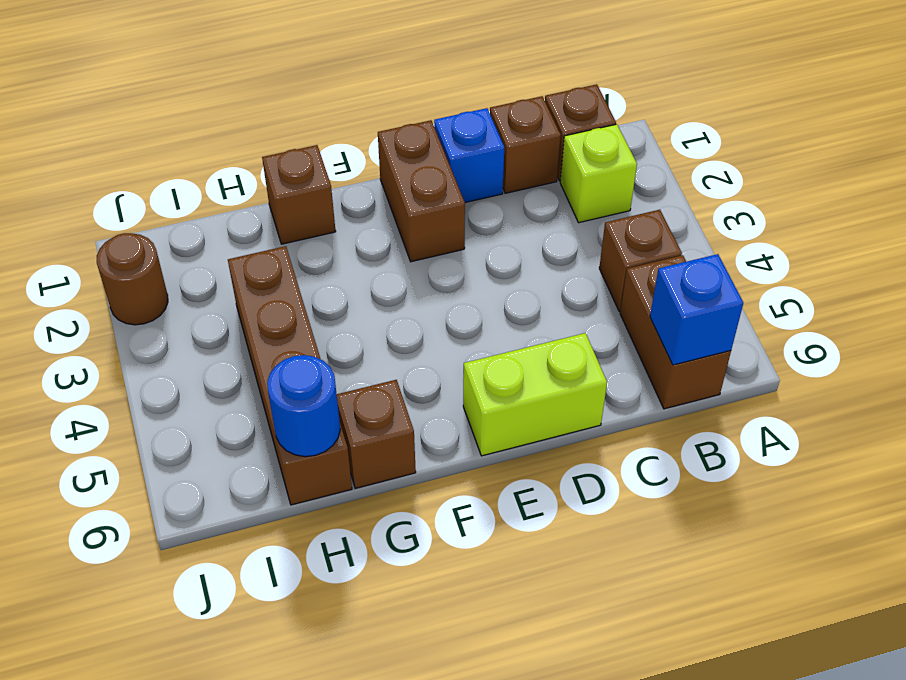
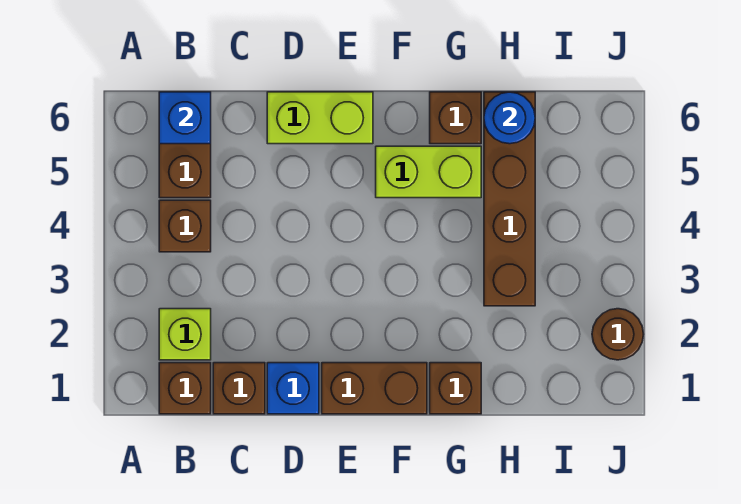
brown brick E1:E2 level 1 -> brown brick E1:F1 level 1
none -> lime brick F5:G5 level 1

